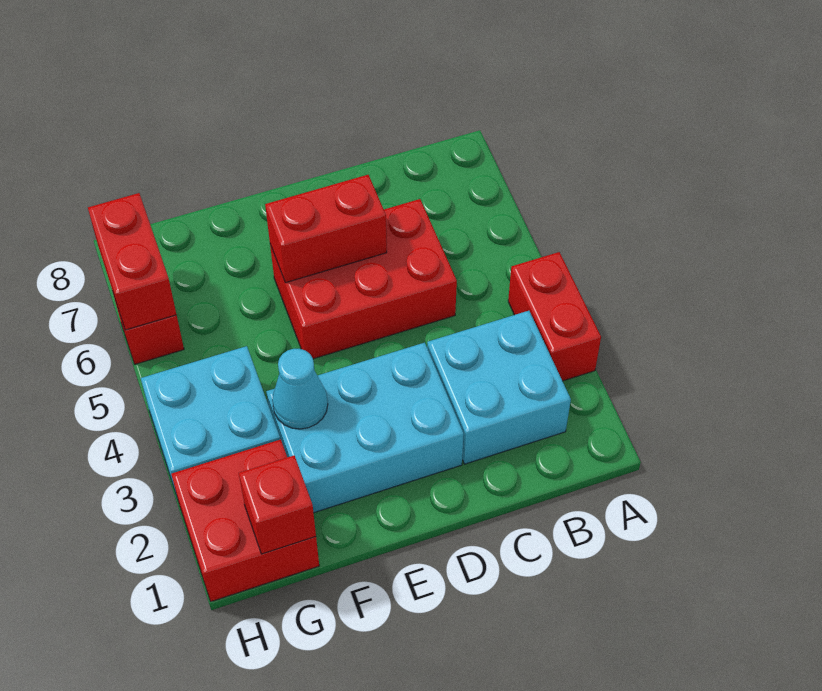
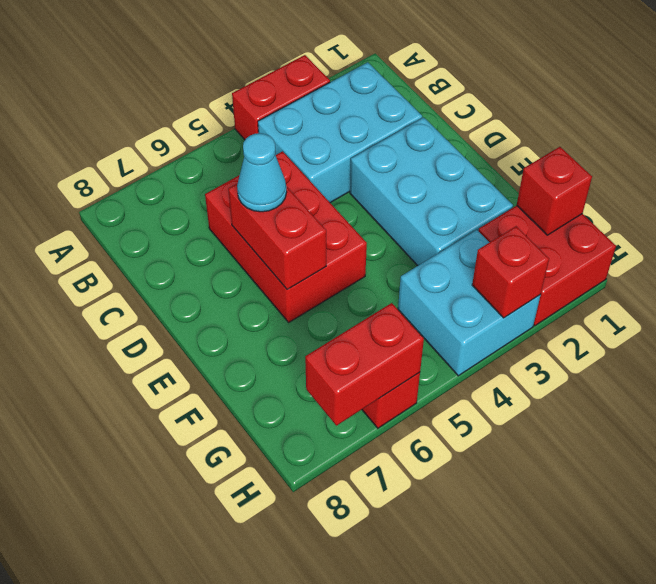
cyan brick B2:C3 level 1 -> cyan brick B2:C4 level 1
cyan cone F3 level 2 -> cyan cone D6 level 3
none -> red brick H3 level 2

